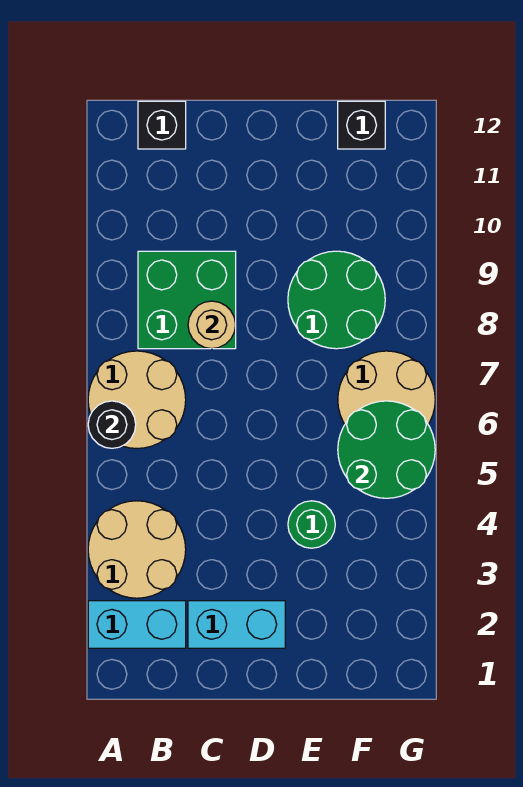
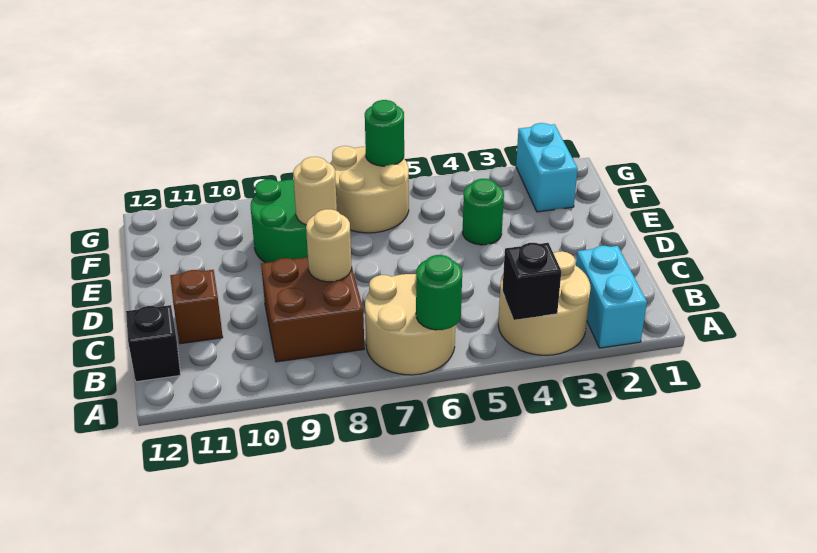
black round brick A6 level 2 -> green round brick A6 level 2
green brick B8:C9 level 1 -> brown brick B8:C9 level 1
cyan brick C2:D2 level 1 -> cyan brick F2:G2 level 1
none -> brown brick C11 level 1
none -> tan round brick E8 level 2
green round brick F5:G6 level 2 -> green round brick G6 level 2
black brick F12 level 1 -> black brick A4 level 2

